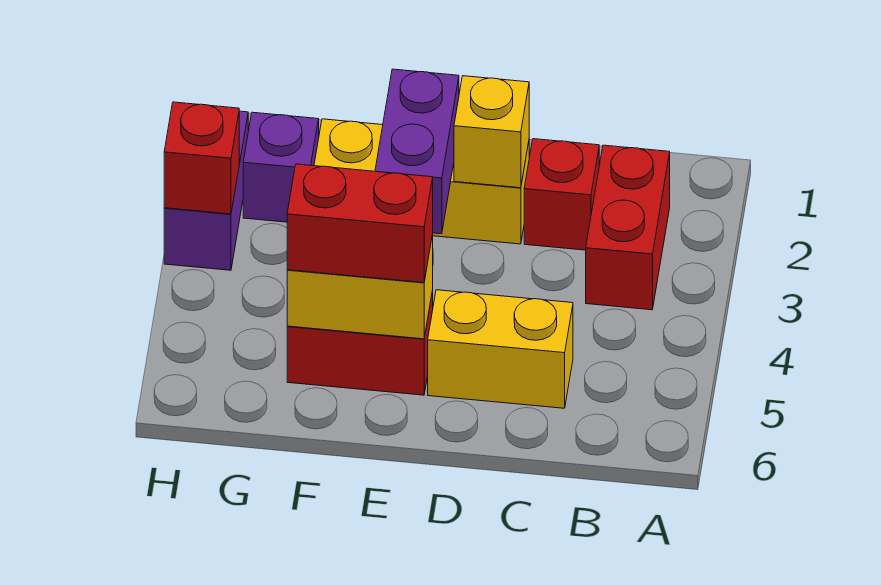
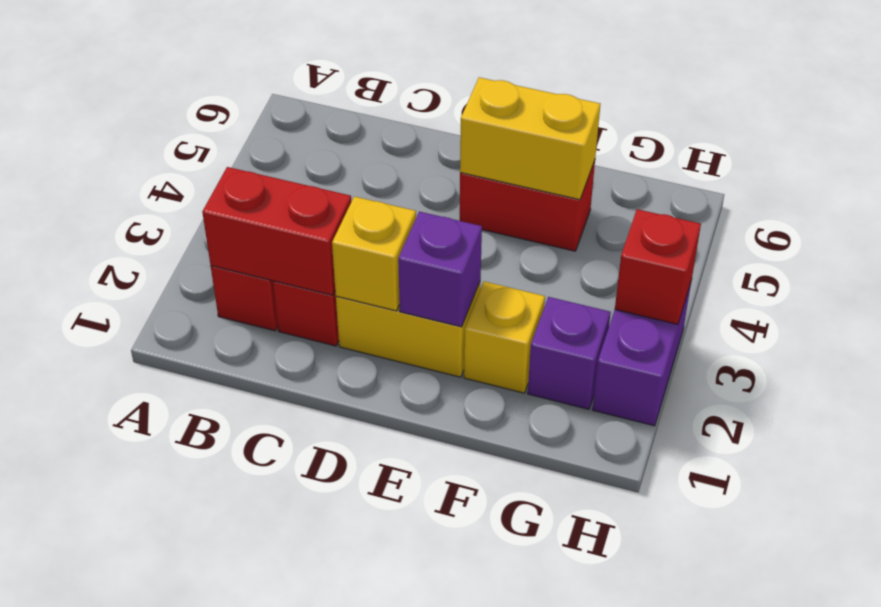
yellow brick C5:D5 level 1 -> none
purple brick E2:E3 level 2 -> purple brick E2 level 2
red brick E5:F5 level 3 -> red brick B2:C2 level 2

